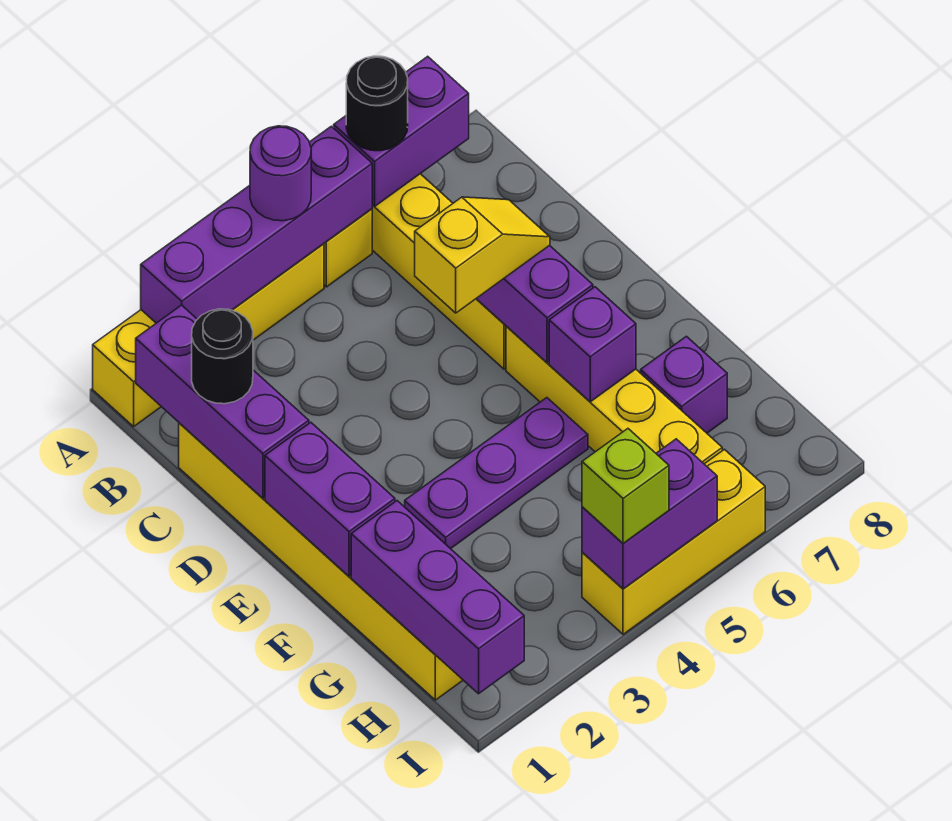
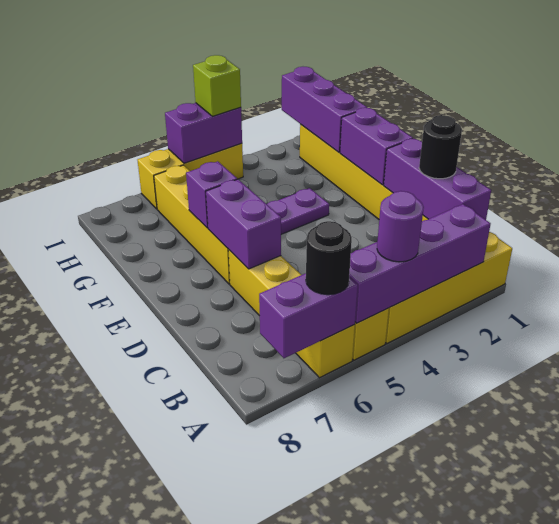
yellow slope D5:D6 level 3 top 5 -> none
purple brick G7 level 1 -> none

